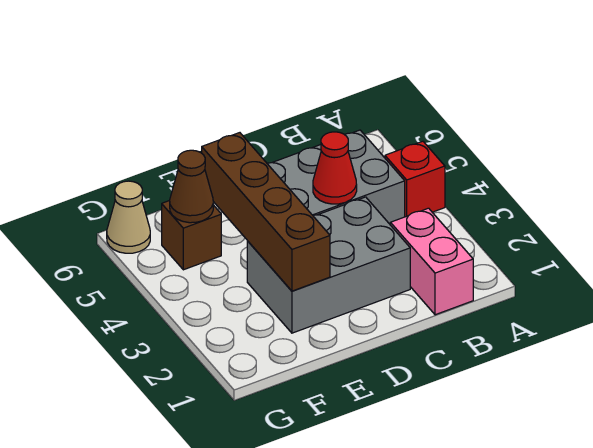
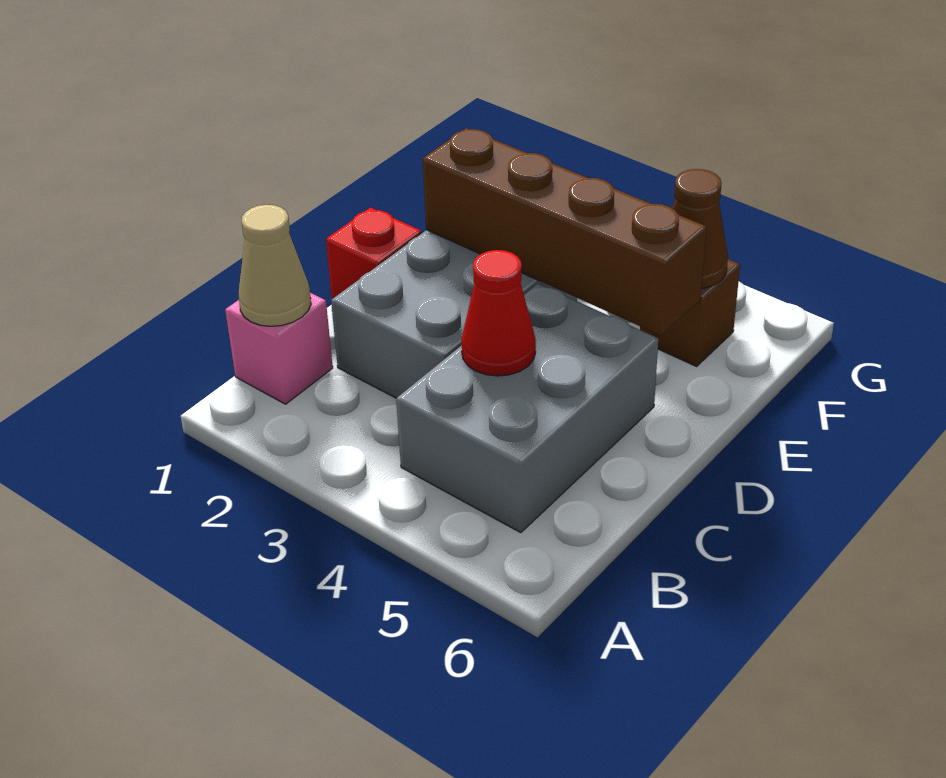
red brick A4 level 1 -> red brick D1 level 1
pink brick B1:B2 level 1 -> pink brick B1 level 1
tan cone G6 level 1 -> tan cone B1 level 2

